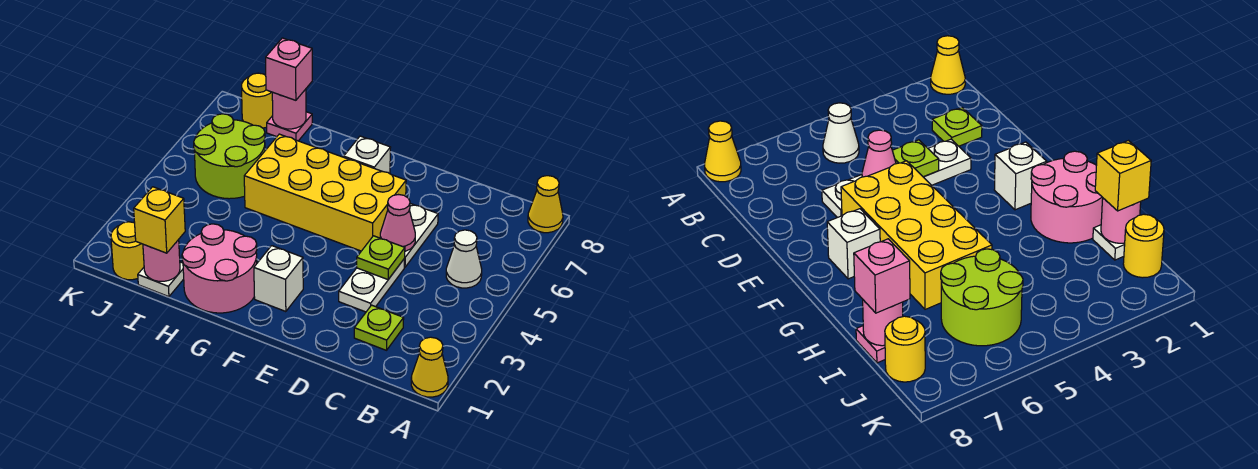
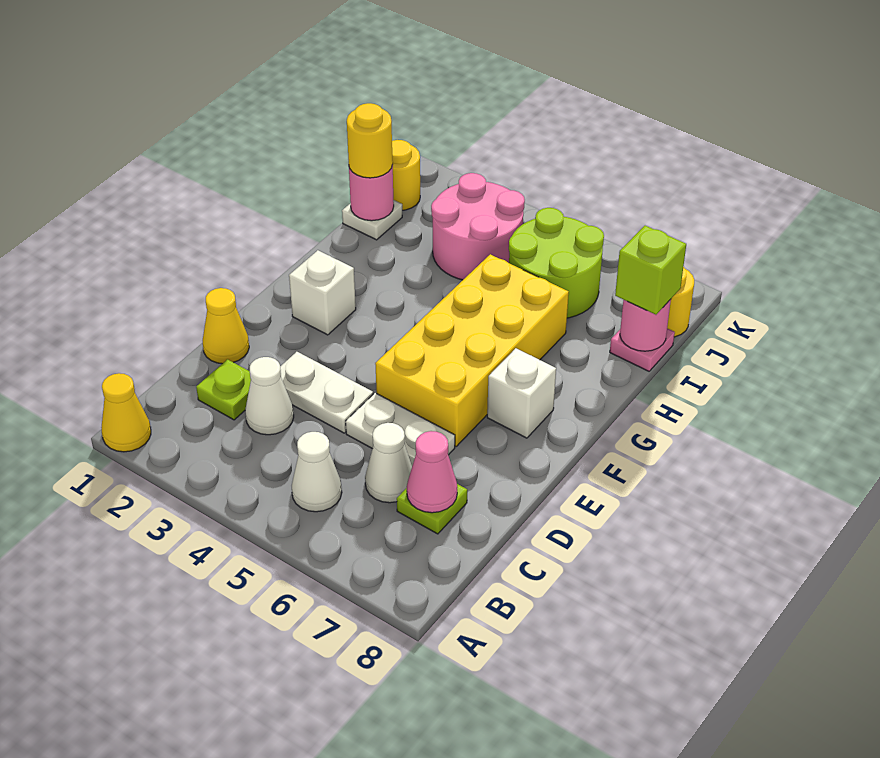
yellow cone A8 level 1 -> yellow cone D1 level 1
none -> white cone C3 level 1
none -> white cone C6 level 1
lime plate D4 level 2 -> lime plate C7 level 1
pink cone D5 level 2 -> pink cone C7 level 2
pink round brick G1:H2 level 1 -> pink round brick I3:J4 level 1
yellow brick I1 level 3 -> yellow round brick I1 level 3
pink brick I8 level 3 -> lime brick I8 level 3

